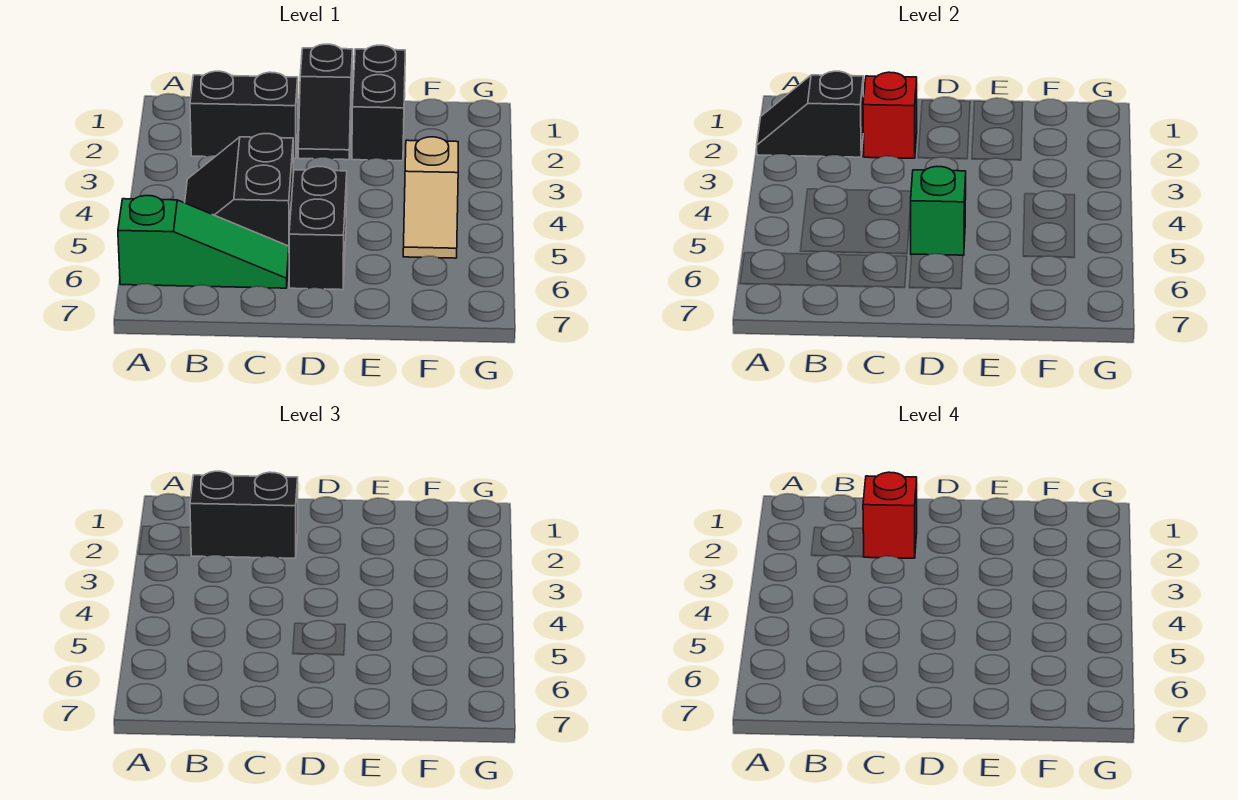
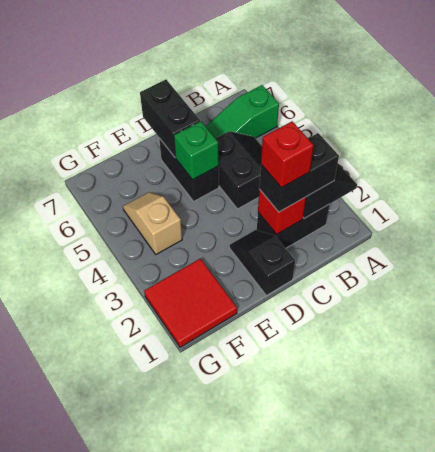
black brick E1:E2 level 1 -> black brick D6:D7 level 2
none -> red tile F1:G2 level 1

